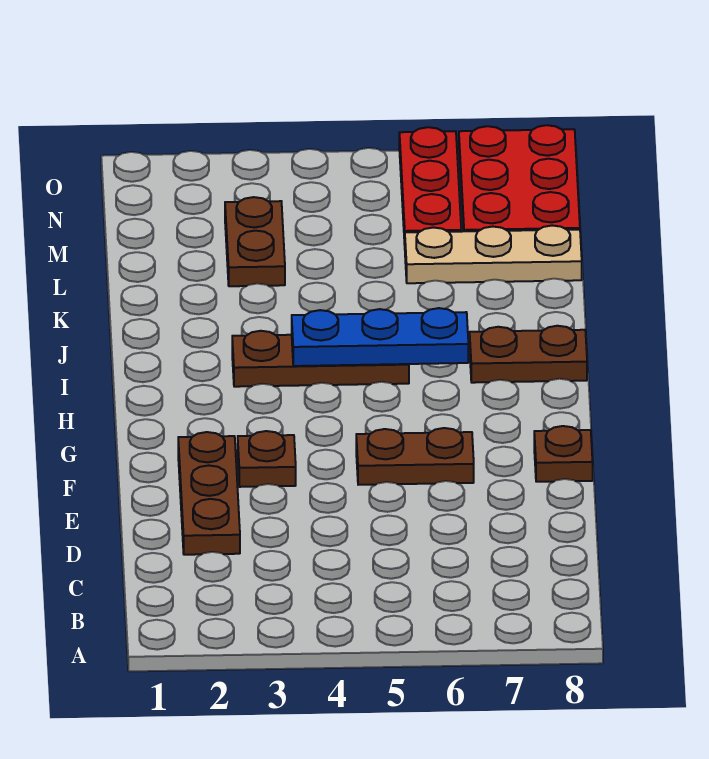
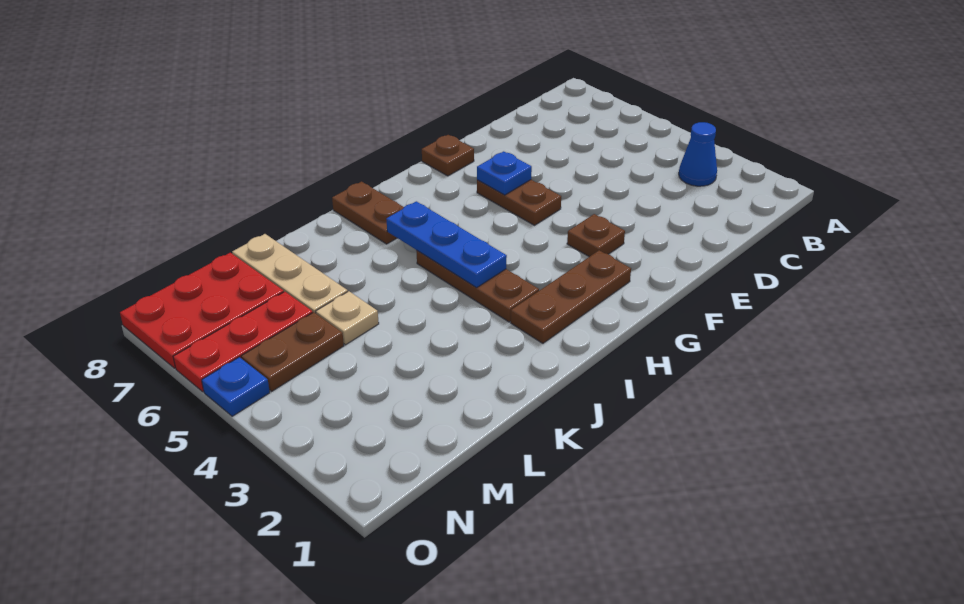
none -> blue cone B3 level 1
brown plate D2:F2 level 1 -> brown plate G2:I2 level 1
none -> blue plate F6 level 2
brown plate L3:M3 level 1 -> brown plate M5:N5 level 1
none -> tan plate L5 level 1
none -> blue plate O5 level 1

